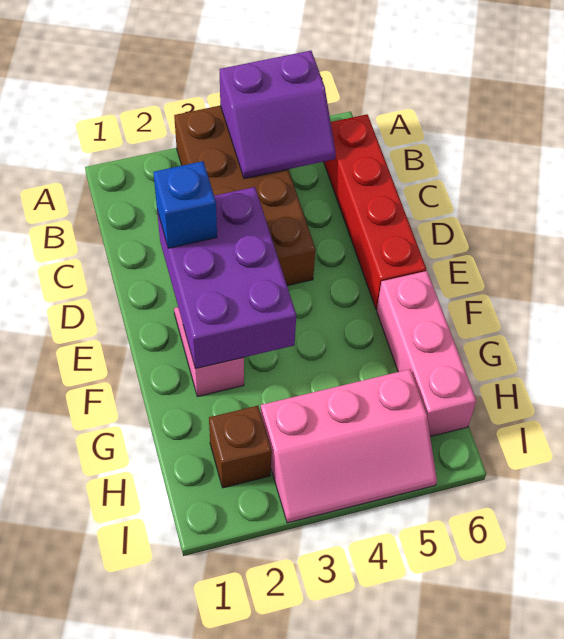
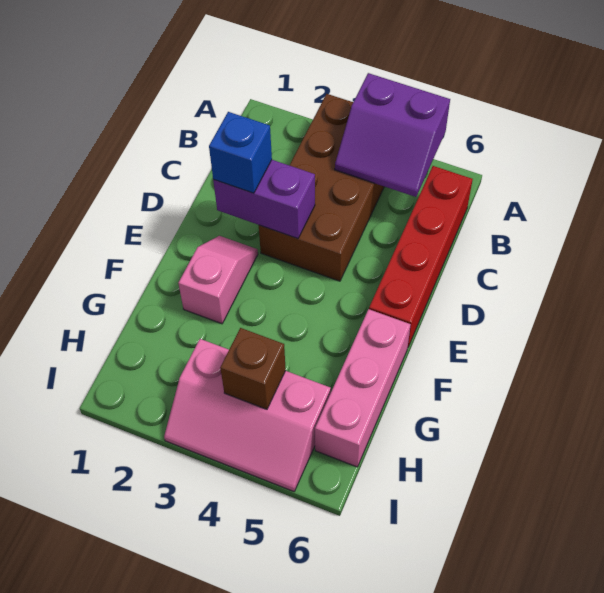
purple brick D2:F3 level 2 -> purple brick D2:D3 level 2
brown brick H2 level 1 -> brown brick H4 level 2

